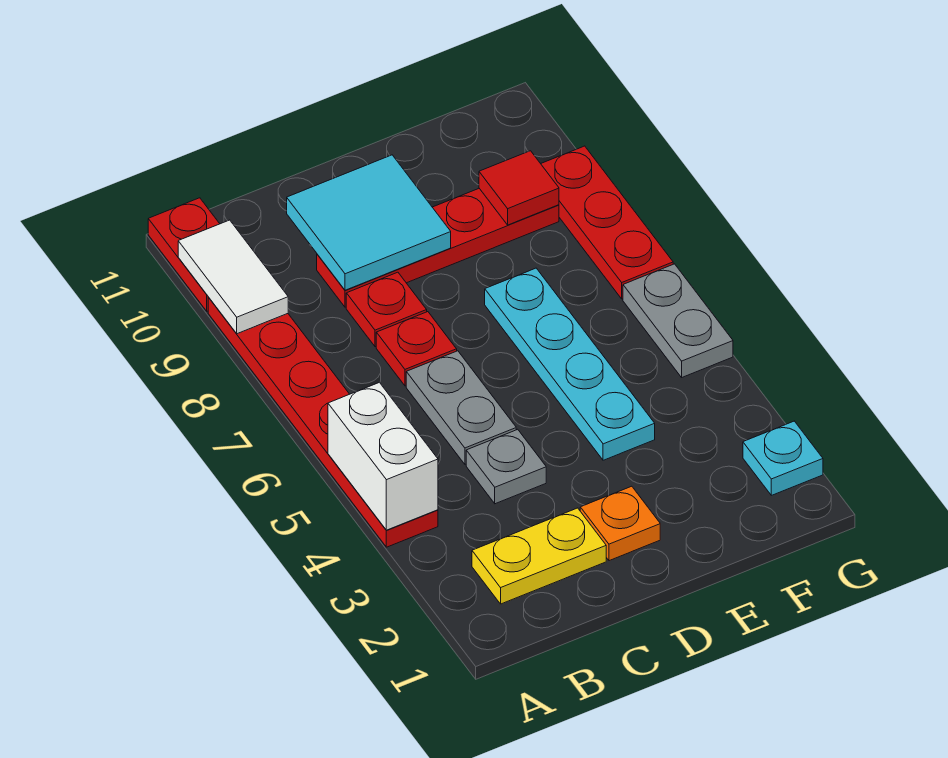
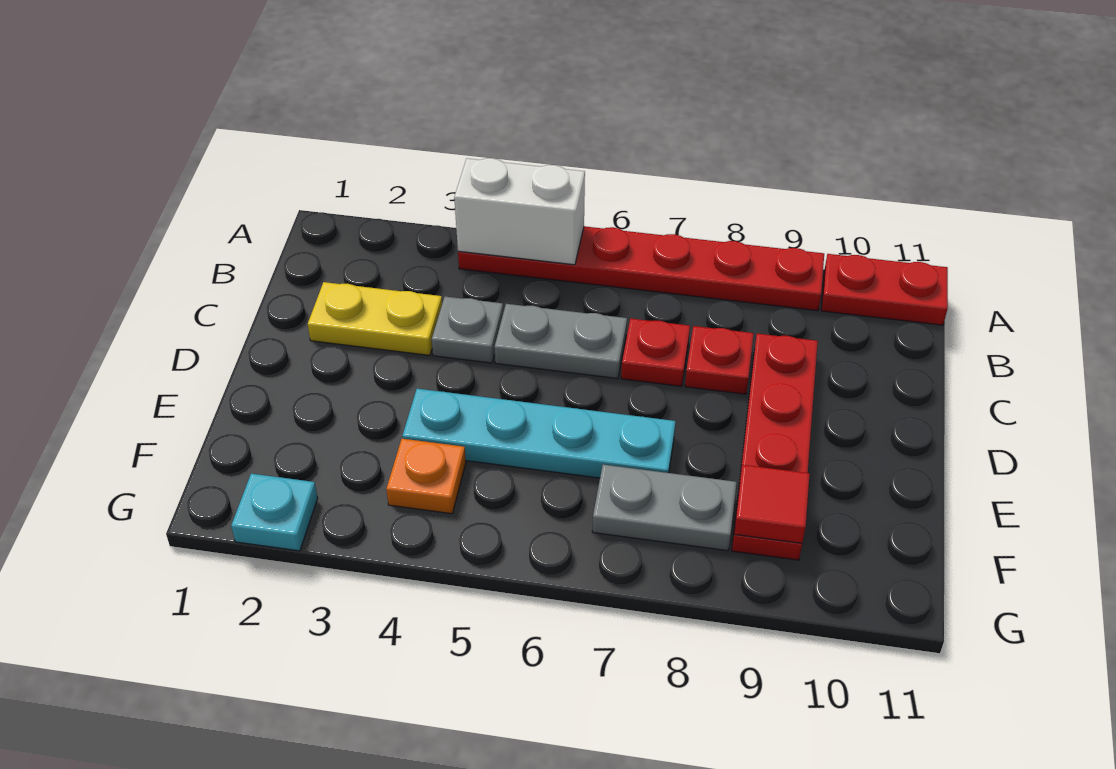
white tile A9:A10 level 2 -> none
yellow plate B2:C2 level 1 -> yellow plate C2:C3 level 1
cyan tile C9:D10 level 2 -> none
orange plate D2 level 1 -> orange plate F4 level 1
grey plate G5:G6 level 1 -> grey plate F7:F8 level 1
red plate G7:G9 level 1 -> none

